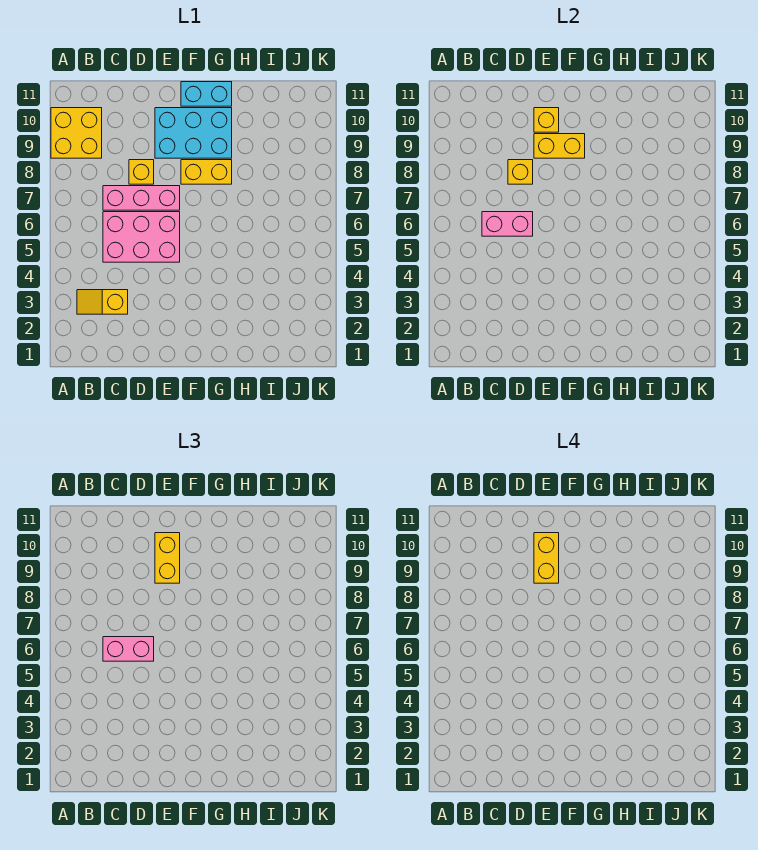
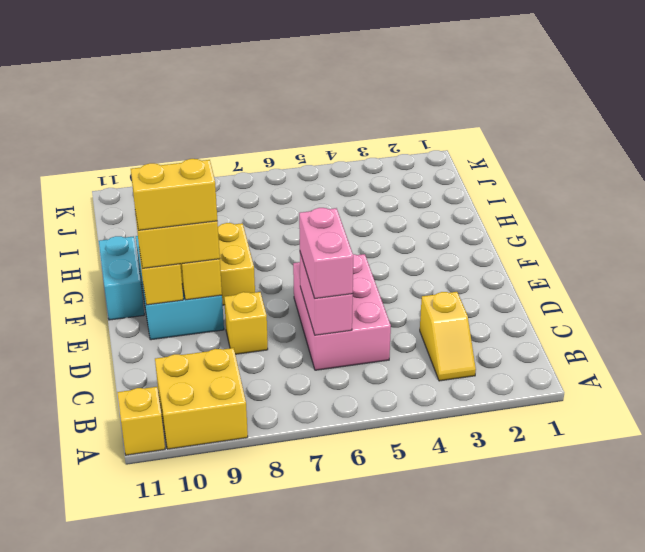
pink brick C7:E7 level 1 -> none
yellow brick D8 level 2 -> yellow brick A11 level 1

